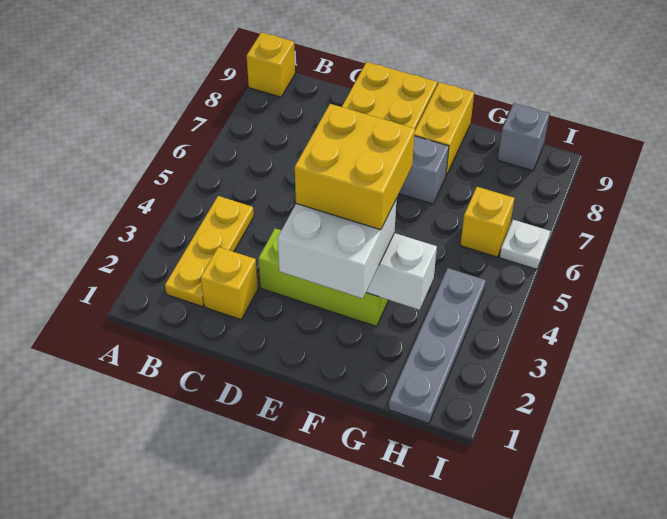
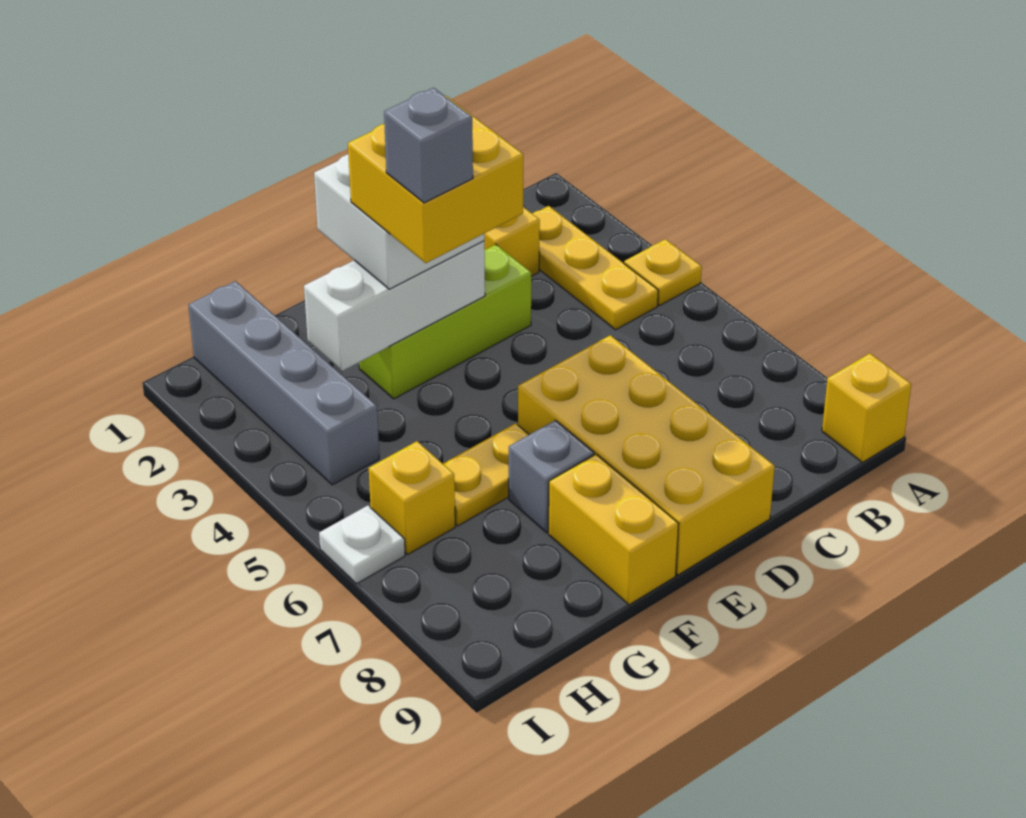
none -> yellow plate A4 level 1
none -> yellow plate F6:G6 level 1
grey plate H1:H4 level 1 -> grey brick H1:H4 level 1
grey brick H9 level 1 -> grey brick F4 level 5

